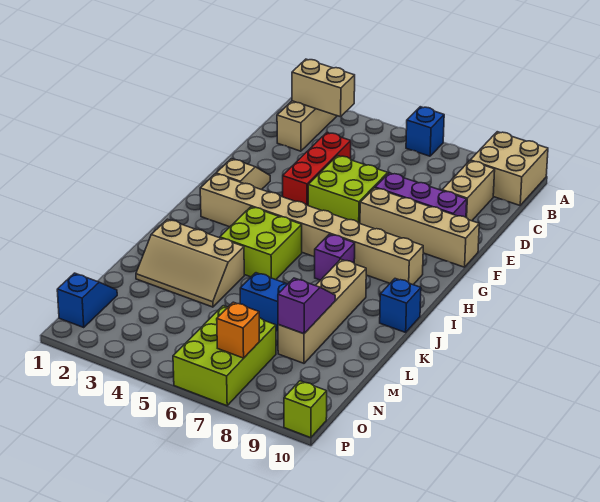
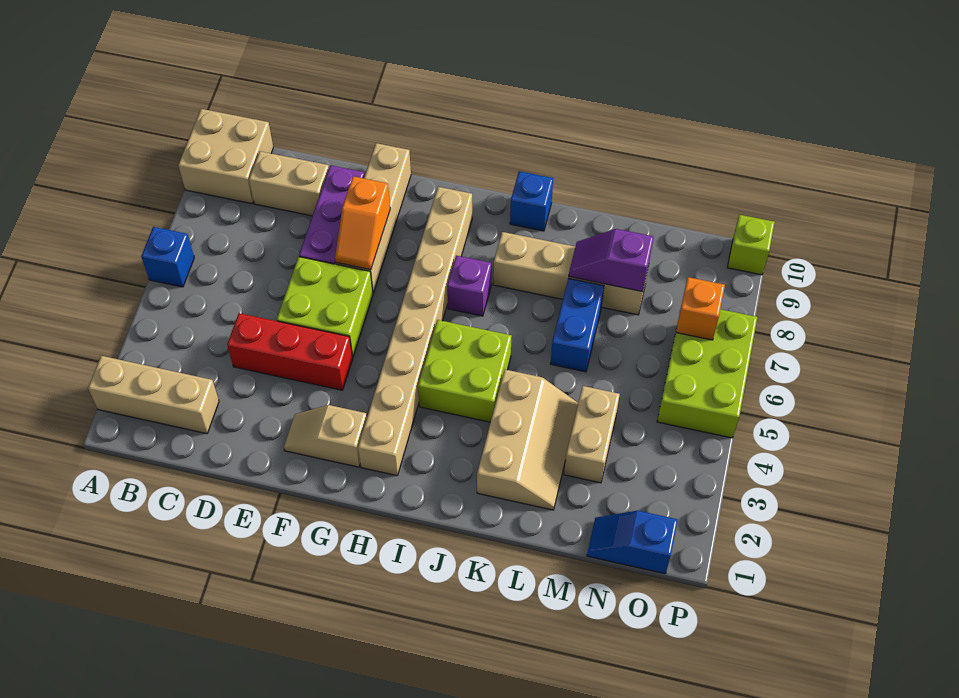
tan brick B2:B3 level 2 -> tan brick M3:M4 level 1
none -> orange slope F7:F8 level 2 top 8
lime brick N6:P7 level 1 -> lime brick O5:P7 level 1

